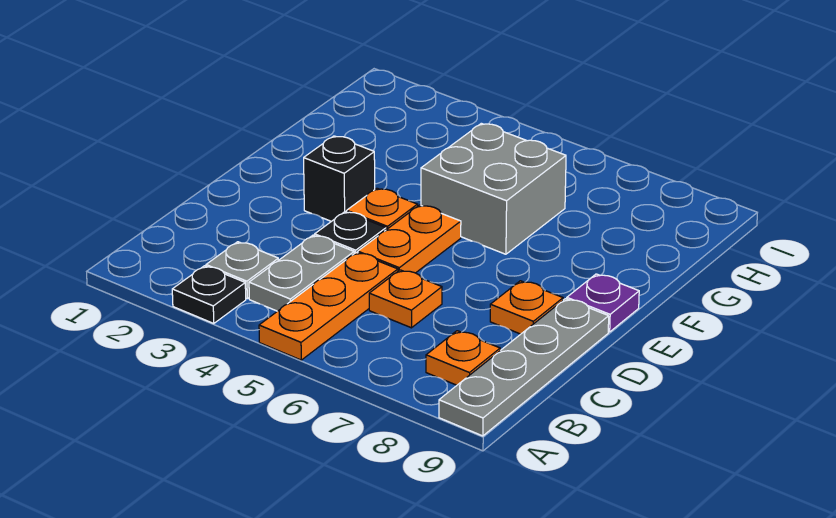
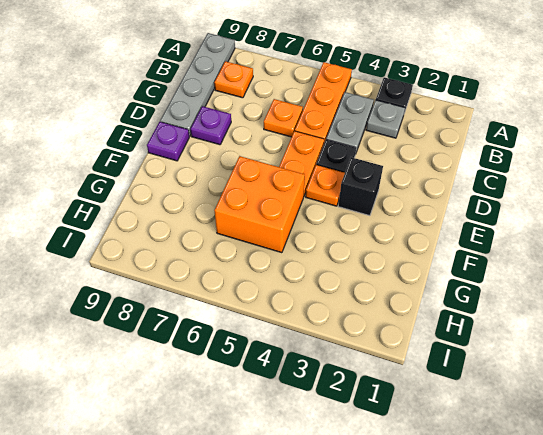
orange plate D8 level 1 -> purple plate D8 level 1
grey brick F5:G6 level 1 -> orange brick F5:G6 level 1

